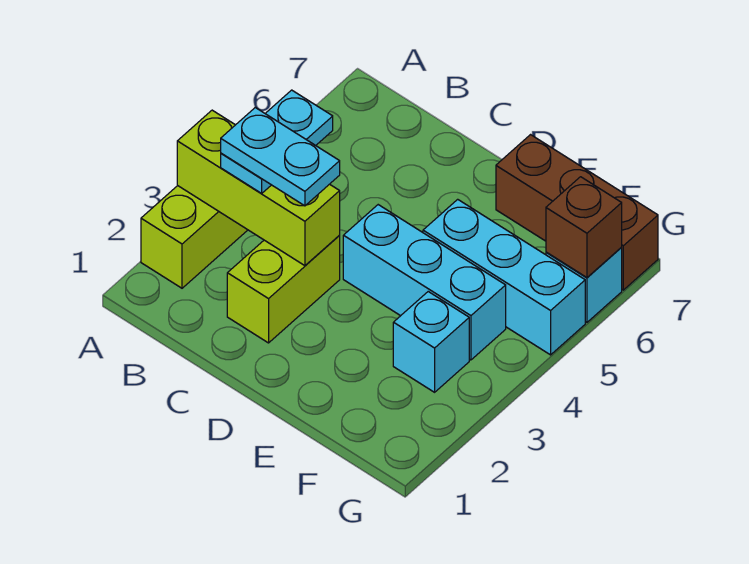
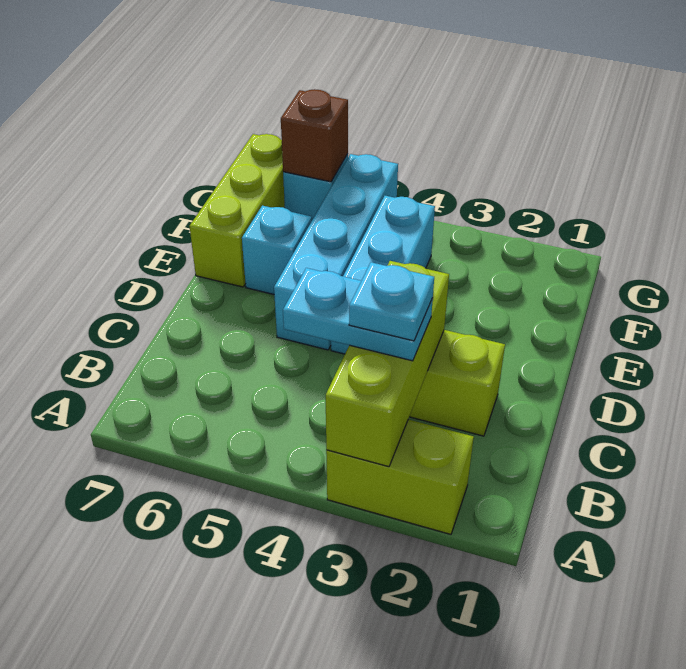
cyan plate B3:C3 level 4 -> cyan plate B3 level 4
cyan brick E5:G5 level 1 -> cyan brick D5:G5 level 1
brown brick E7:G7 level 1 -> lime brick E7:G7 level 1
cyan brick F3 level 1 -> cyan brick E6 level 1

